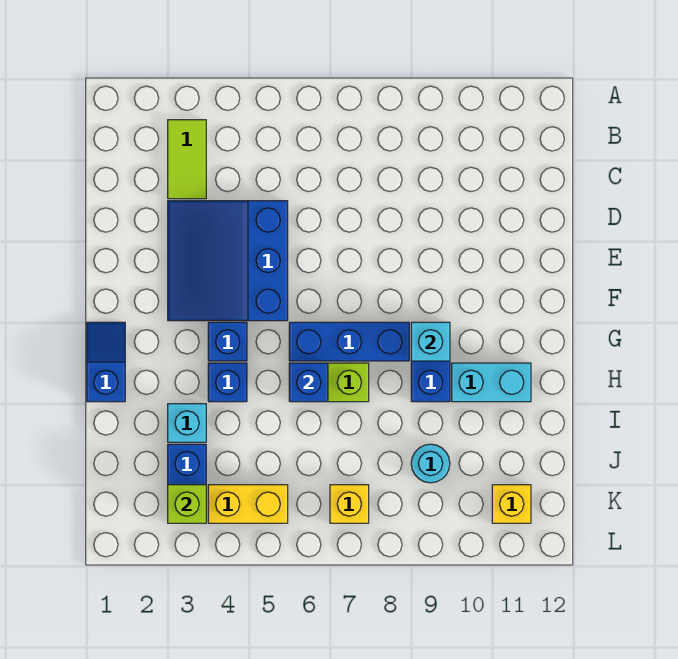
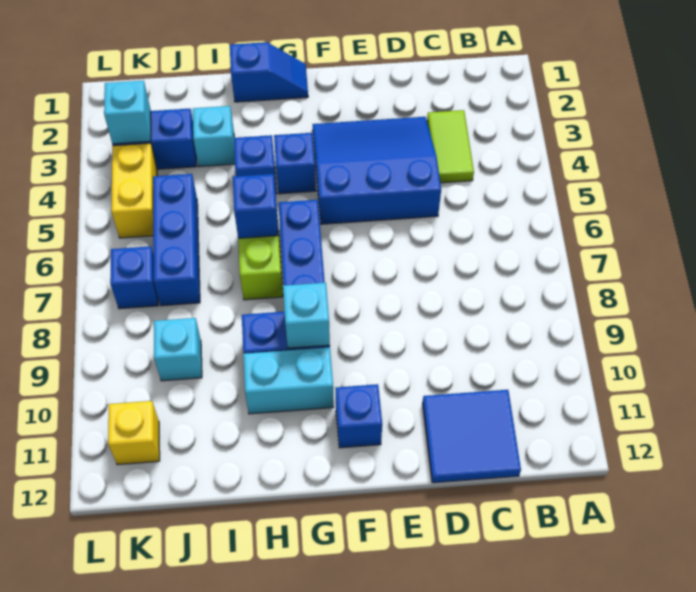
lime tile B3:C3 level 1 -> lime tile C3:C4 level 1
none -> blue tile C11:D12 level 1
none -> blue brick F11 level 1
cyan brick H10:H11 level 1 -> cyan brick G10:H10 level 1
none -> blue brick J5:J7 level 1
cyan round brick J9 level 1 -> cyan brick J9 level 1
lime brick K3 level 2 -> cyan brick K3 level 2
yellow brick K7 level 1 -> blue brick K7 level 1

